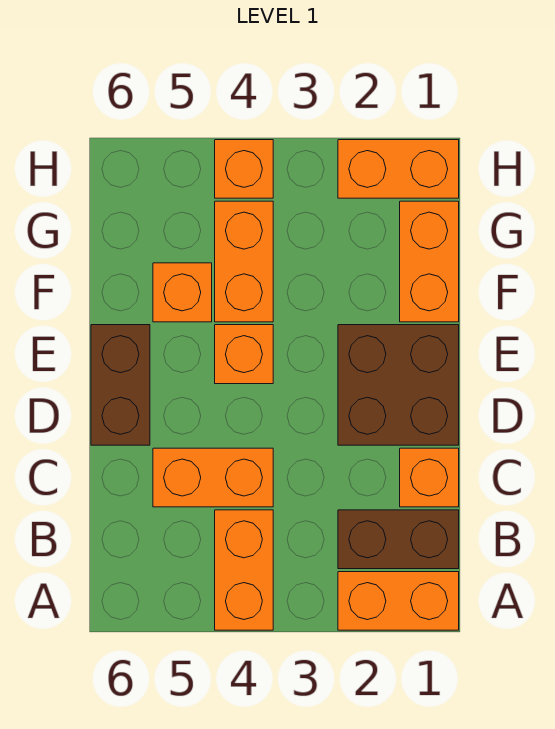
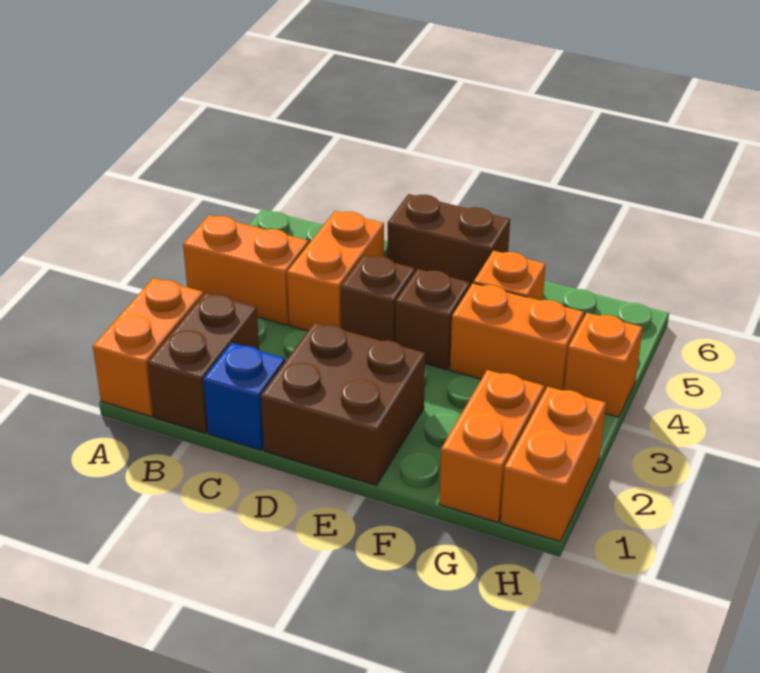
orange brick C1 level 1 -> blue brick C1 level 1
none -> brown brick D4 level 1
orange brick E4 level 1 -> brown brick E4 level 1
orange brick F1:G1 level 1 -> orange brick G1:G2 level 1

